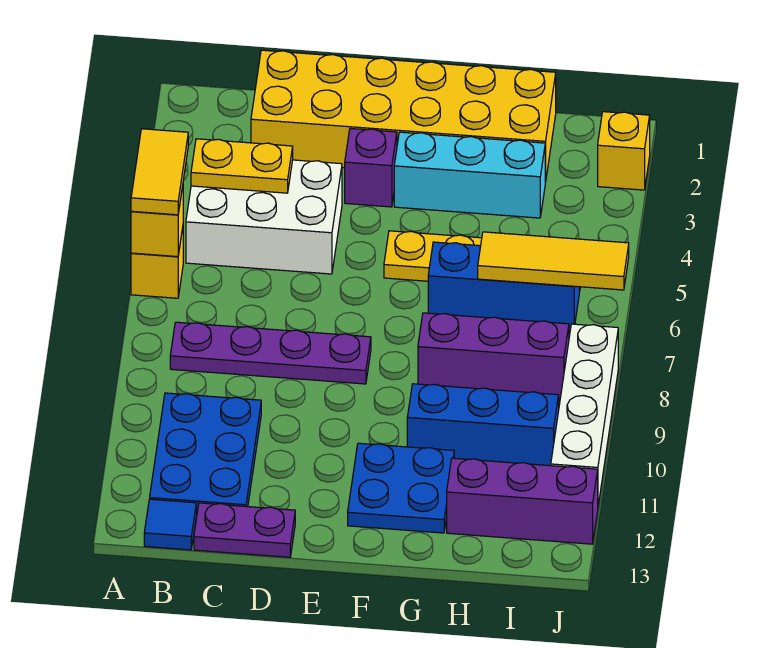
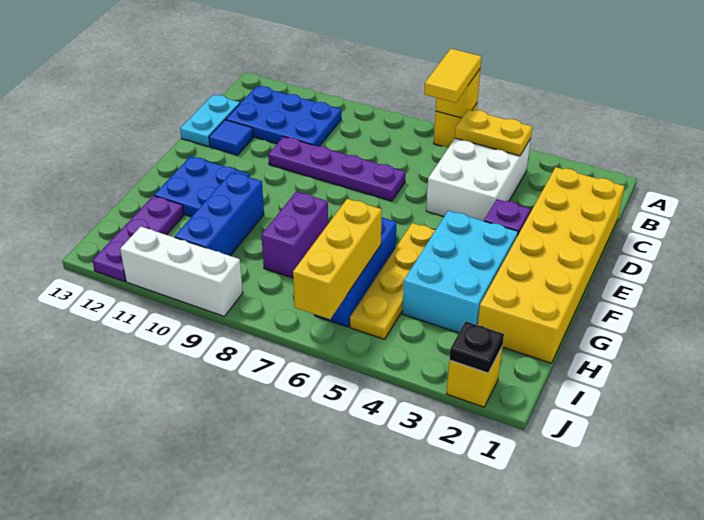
yellow tile A5:A6 level 3 -> yellow tile A6:B6 level 3
yellow plate B4:C4 level 2 -> yellow plate B4:B5 level 2
purple plate B8:E8 level 1 -> purple plate D7:D10 level 1
blue tile B13 level 1 -> blue tile D12 level 1
purple plate C13:D13 level 1 -> cyan plate C13:D13 level 1
cyan brick F3:H3 level 1 -> cyan brick F3:H4 level 1
purple brick G8:I8 level 1 -> purple brick G8:H8 level 1
yellow tile H6:J6 level 2 -> yellow brick H6:J6 level 2
purple brick H12:J12 level 1 -> purple plate H12:J12 level 1
none -> black plate J2 level 2
white brick J8:J11 level 1 -> white brick J9:J11 level 1

